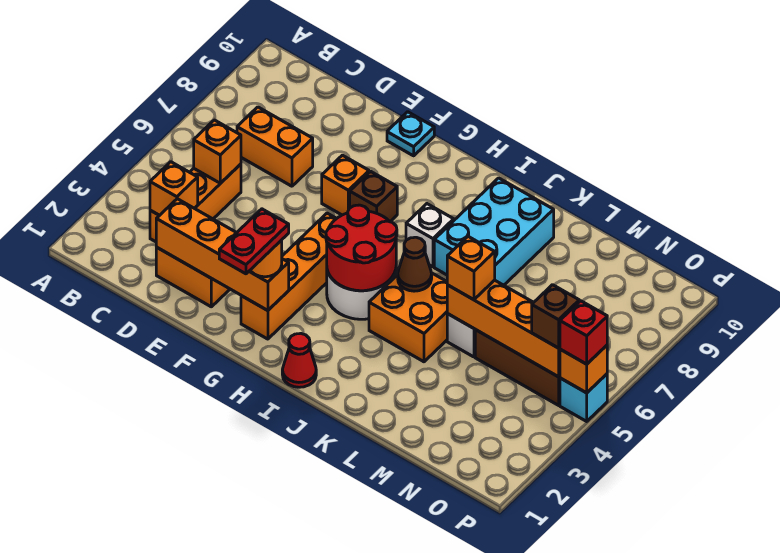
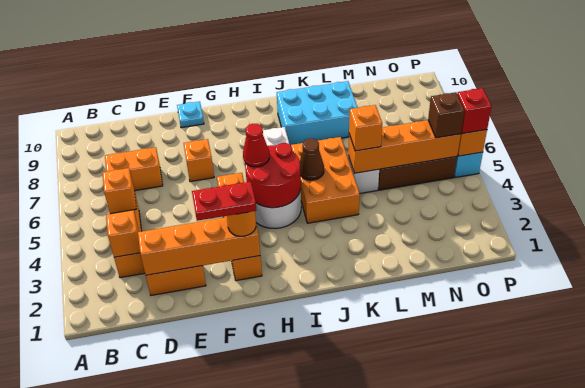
red plate G1:G2 level 4 -> red plate F2:G2 level 4
brown brick G7 level 1 -> none
red cone I1 level 1 -> red cone H5 level 3
orange brick J4:K5 level 1 -> orange brick J4:K6 level 1
cyan brick J7:K9 level 1 -> cyan brick J8:L9 level 1

